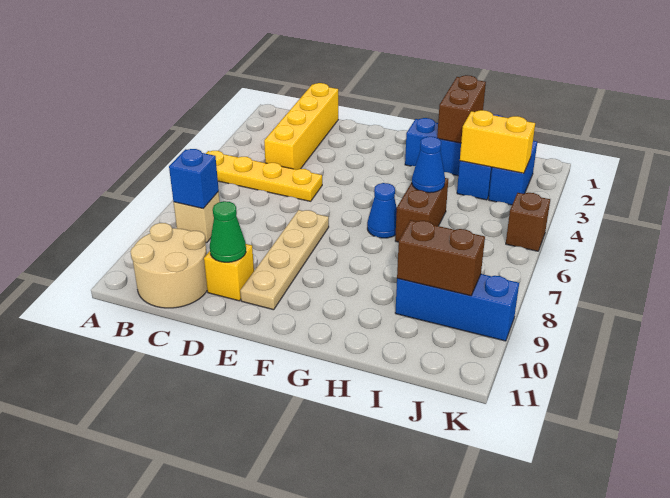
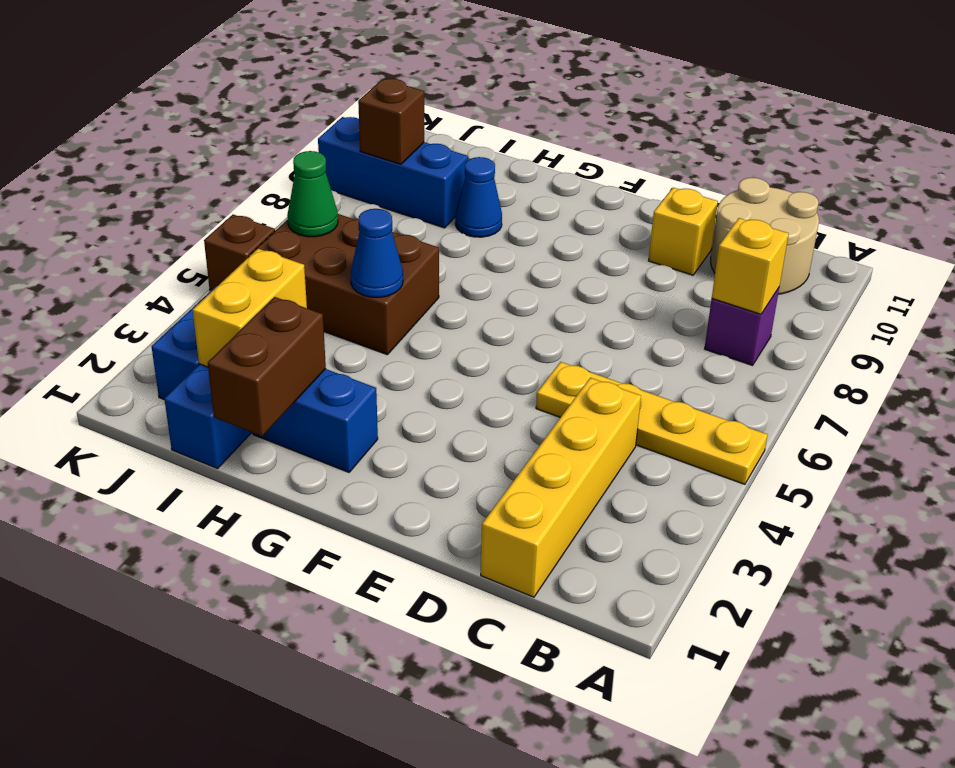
tan brick B8 level 1 -> purple brick B8 level 1
blue brick B8 level 2 -> yellow brick B8 level 2
green cone D10 level 2 -> green cone J6 level 2
tan plate E7:E10 level 1 -> none
blue cone G6 level 1 -> blue cone H9 level 1
brown brick H5:H6 level 1 -> brown brick H5:J6 level 1
yellow brick I3:J3 level 2 -> yellow brick I2:I3 level 2
brown brick I9:J9 level 2 -> brown brick J9 level 2

